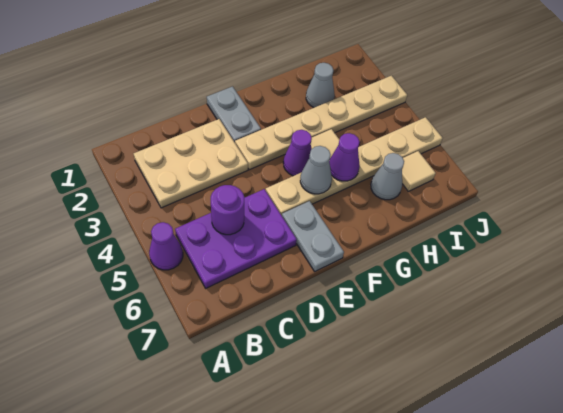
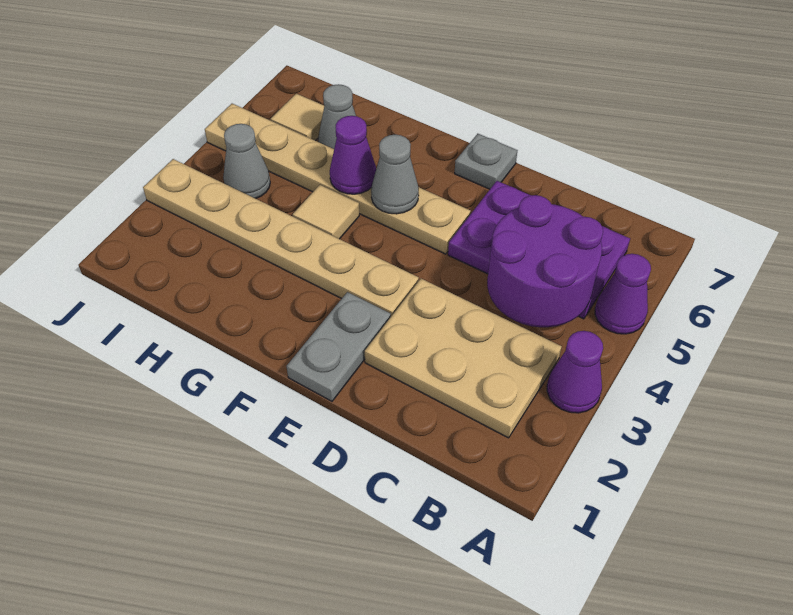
purple round brick C5 level 2 -> purple round brick B4:C5 level 2
grey plate E6:E7 level 1 -> grey plate E7 level 1
purple cone F4 level 1 -> purple cone A3 level 1
grey cone H2 level 1 -> grey cone I4 level 1

